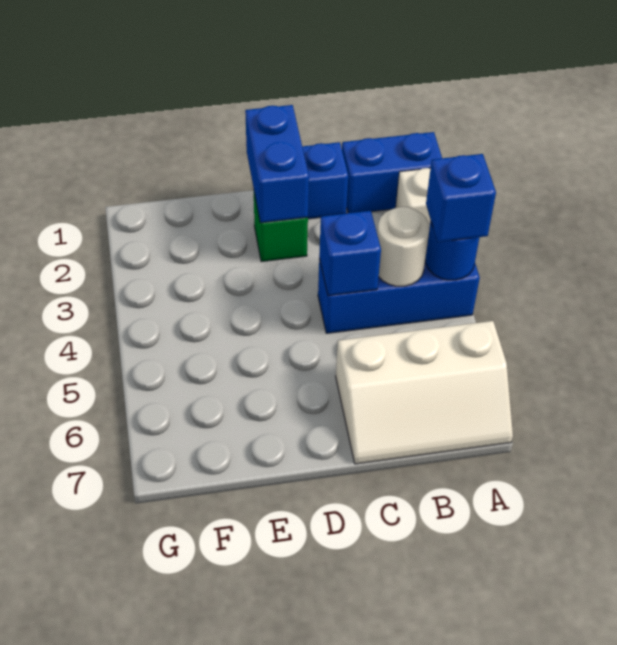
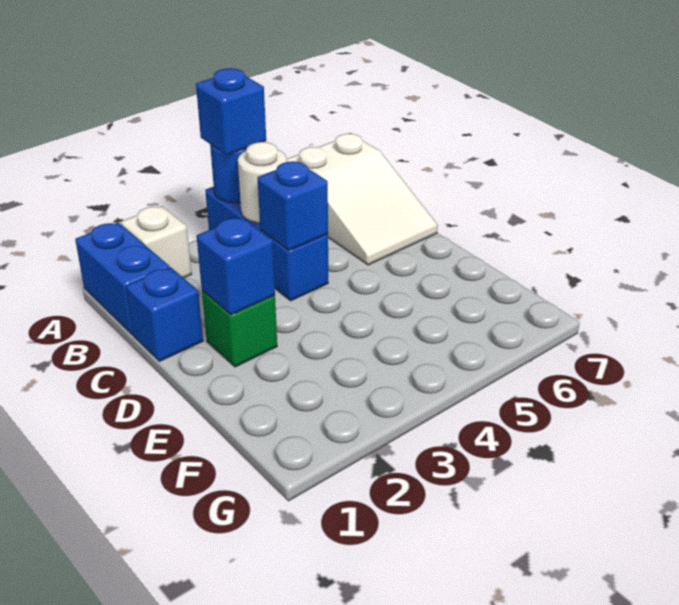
white slope A6:C7 level 1 top 6 -> white slope A6:C7 level 1 top A
blue brick D1:D2 level 2 -> blue brick D2 level 2

